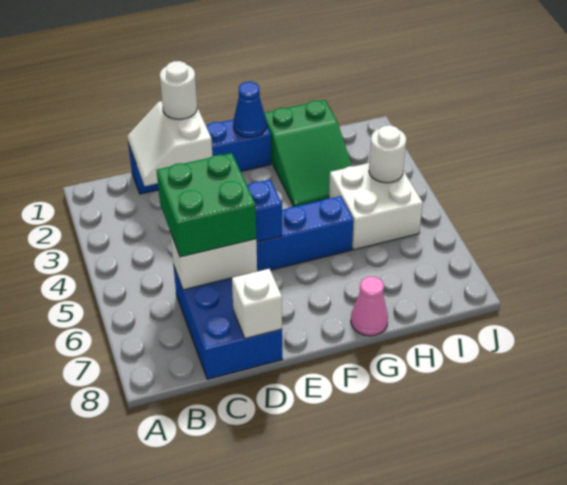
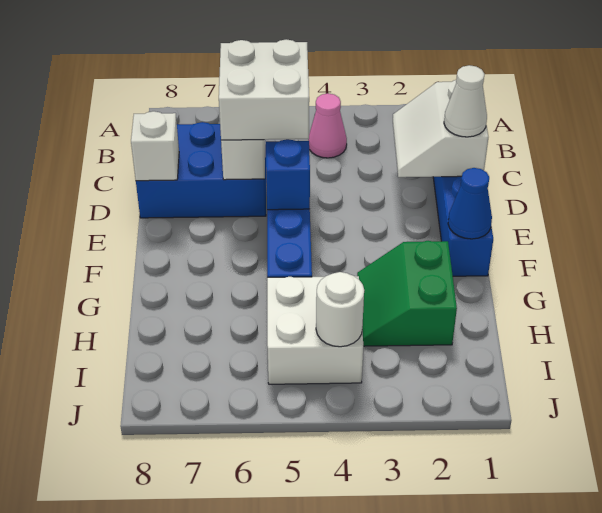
white slope C1:D2 level 2 top D -> white slope C1:D2 level 2 top 1
green brick C5:D6 level 3 -> white brick C5:D6 level 3
white round brick D1 level 3 -> white cone D1 level 3
green slope G1:H3 level 1 top 1 -> green slope G2:H3 level 1 top 2
pink cone G8 level 1 -> pink cone B4 level 1

